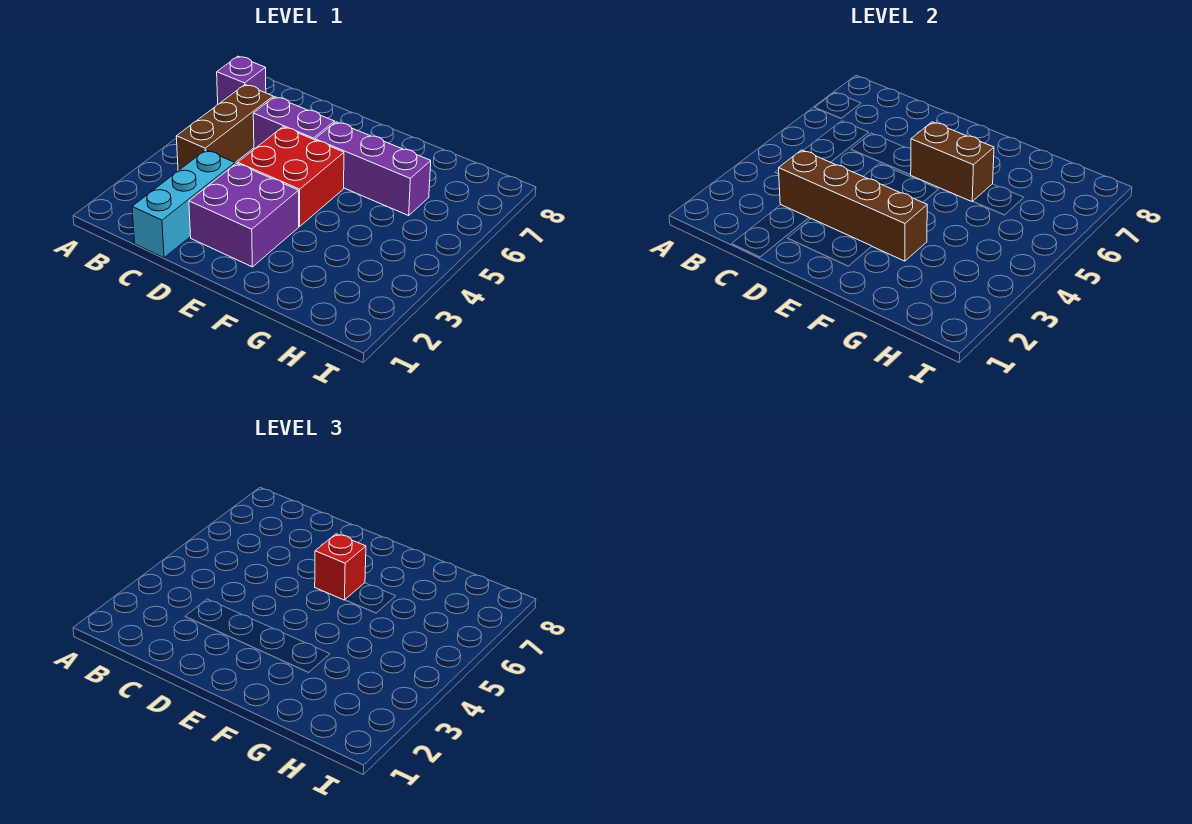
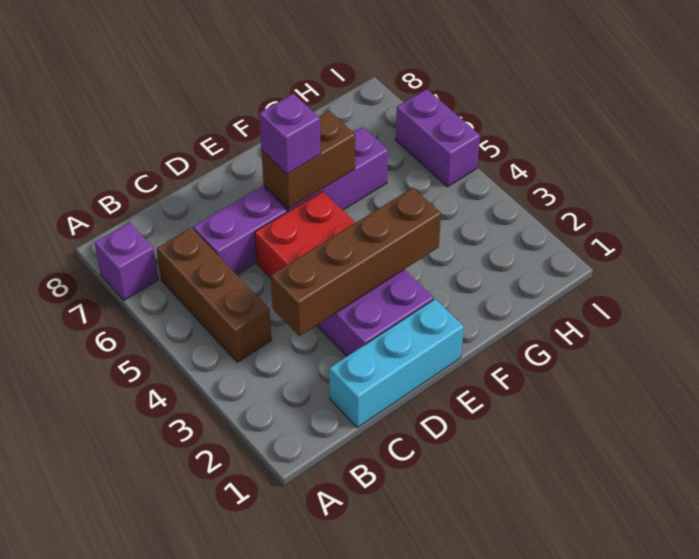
cyan brick C1:C3 level 1 -> cyan brick C1:E1 level 1
red brick E6 level 3 -> purple brick E6 level 3
none -> purple brick I5:I6 level 1

